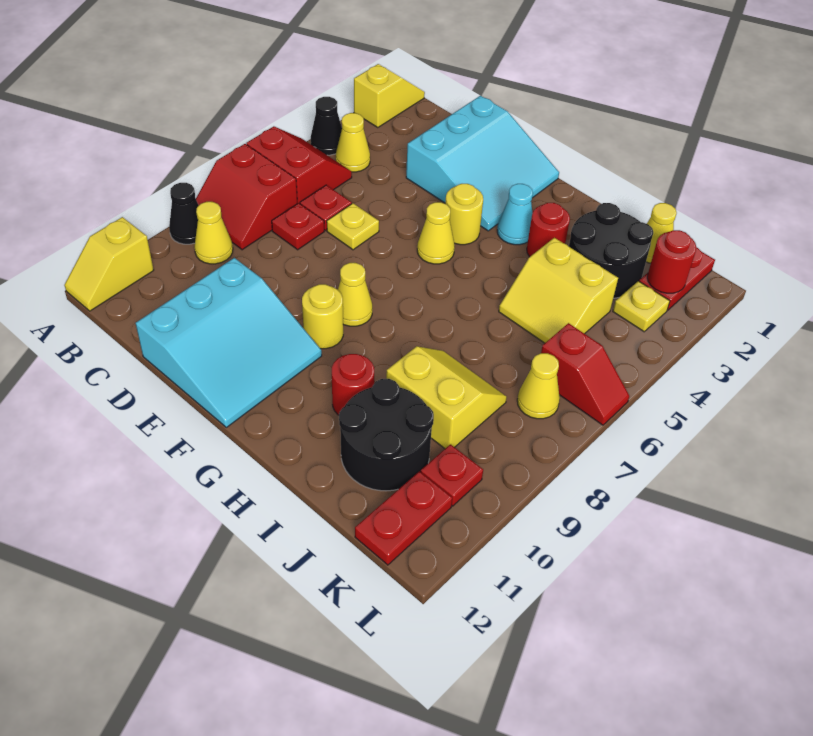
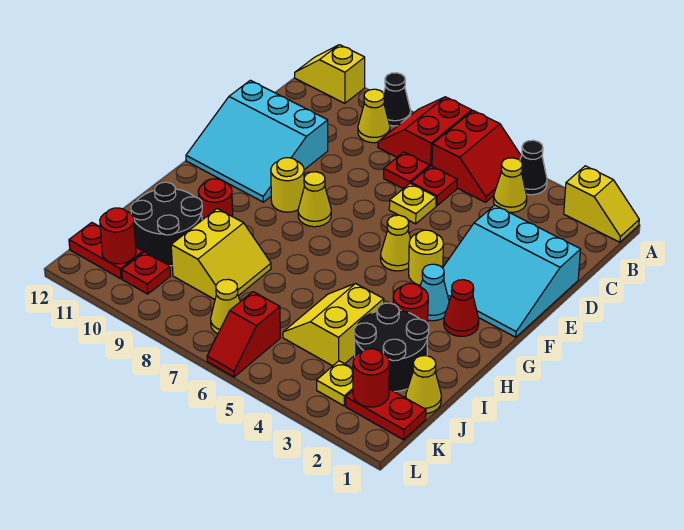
none -> red cone G2 level 1
none -> red round brick K11 level 2

